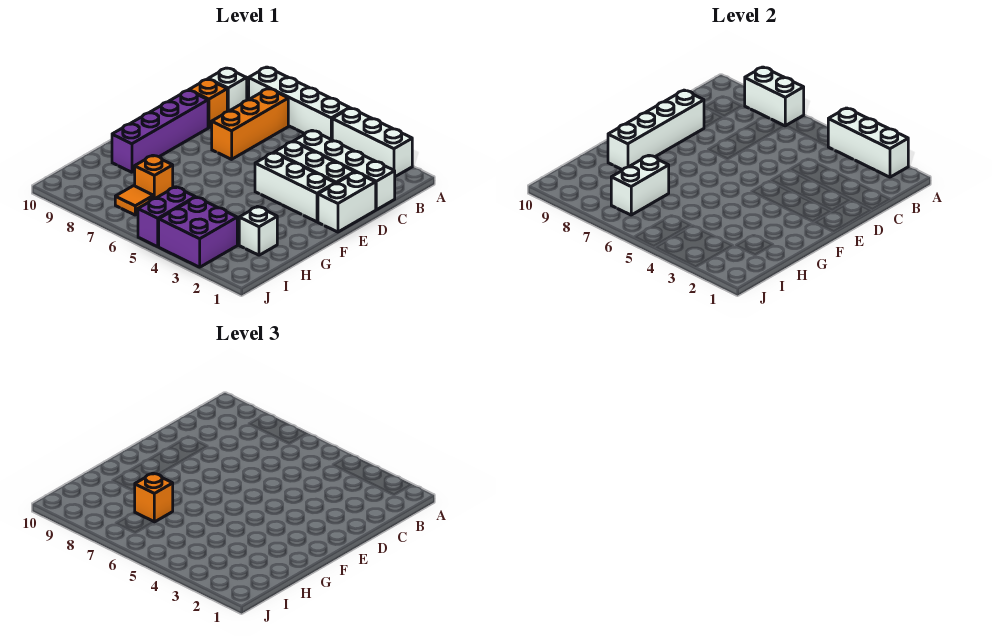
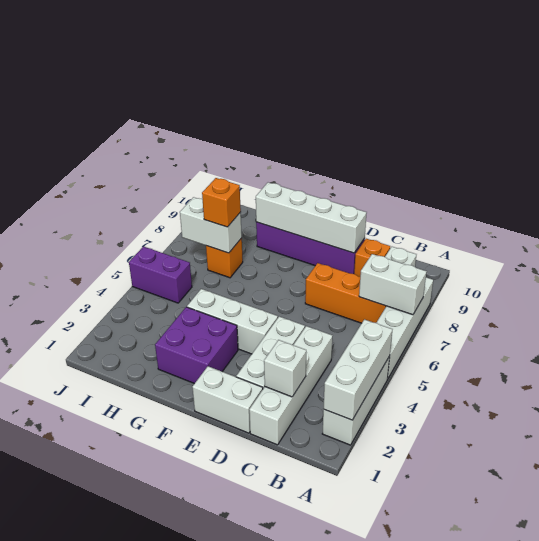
white brick A7:A8 level 2 -> white brick A7:B7 level 2
white brick E2:E4 level 1 -> white brick E4:G4 level 1
white brick H2 level 1 -> white brick C2 level 2
purple brick I3:J4 level 1 -> purple brick F2:G3 level 1
orange tile I7 level 1 -> none

